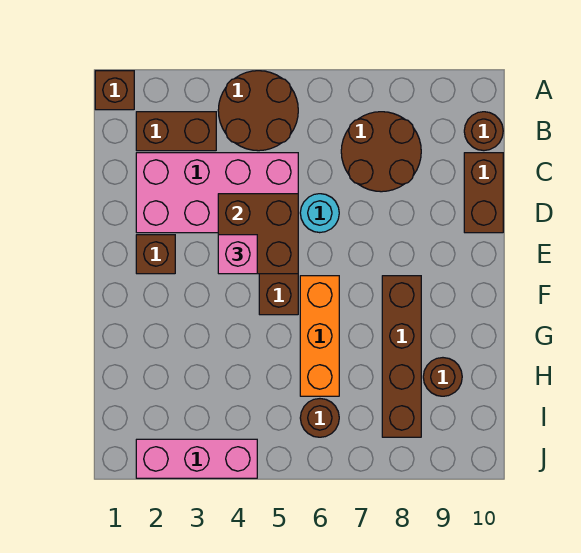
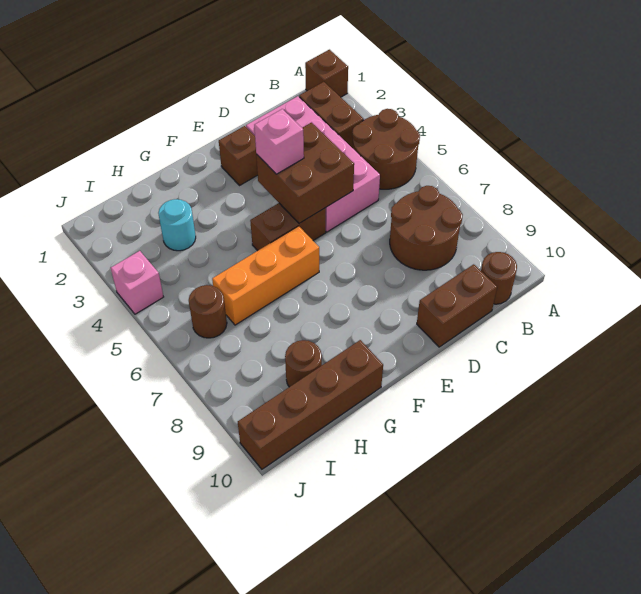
cyan round brick D6 level 1 -> cyan round brick H3 level 1
brown brick F8:I8 level 1 -> brown brick G10:J10 level 1
pink brick J2:J4 level 1 -> pink brick J4 level 1

